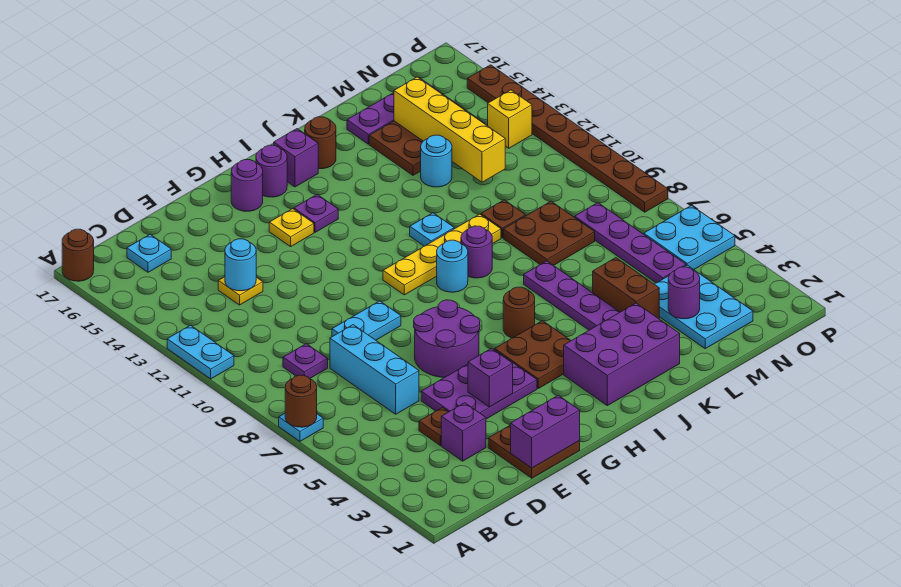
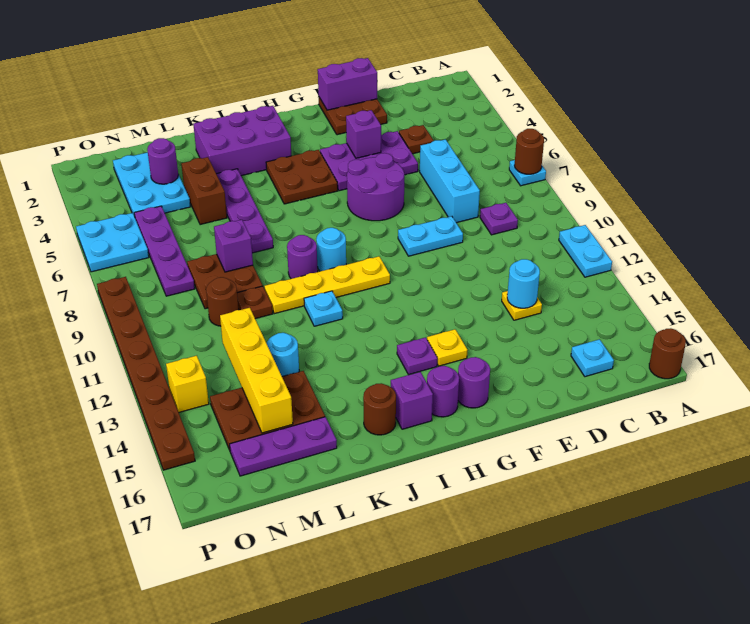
purple brick D3 level 1 -> purple brick L8 level 2
brown round brick I6 level 1 -> brown round brick M10 level 1

